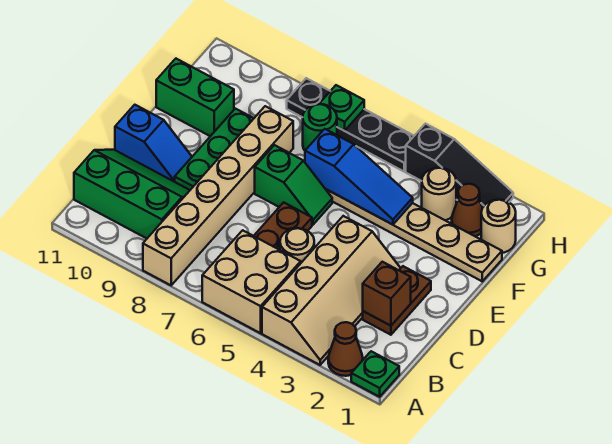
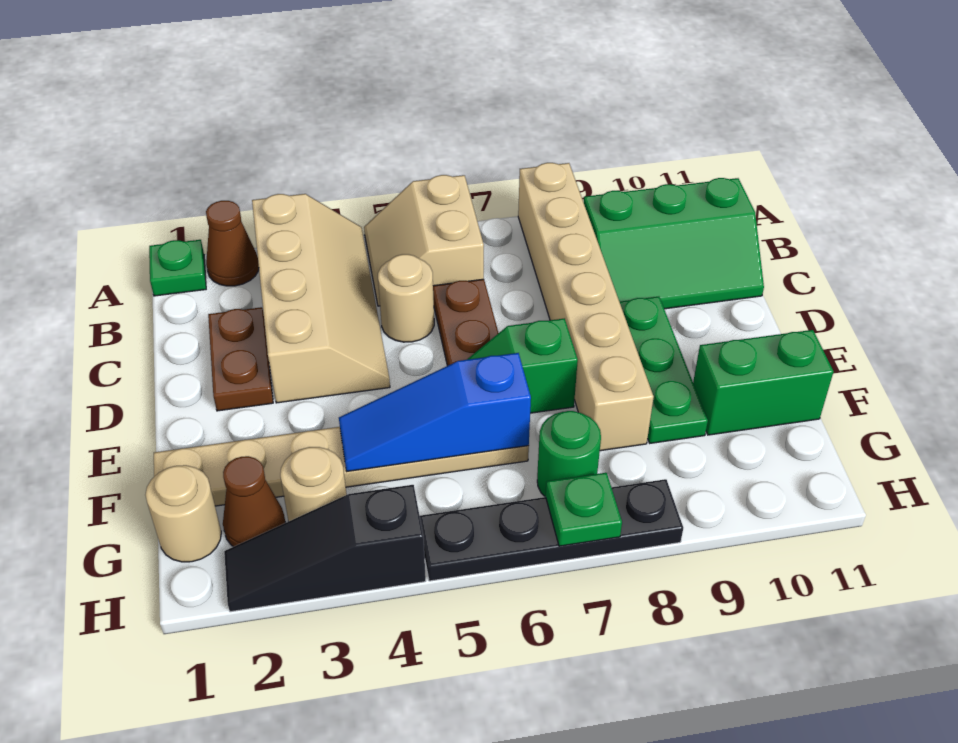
tan slope A3:D4 level 1 top 4 -> tan slope A3:D4 level 1 top 3
tan brick A5:B6 level 1 -> tan slope A5:B6 level 1 top 6
brown brick C2 level 2 -> none
blue slope D10:D11 level 1 top 11 -> none

